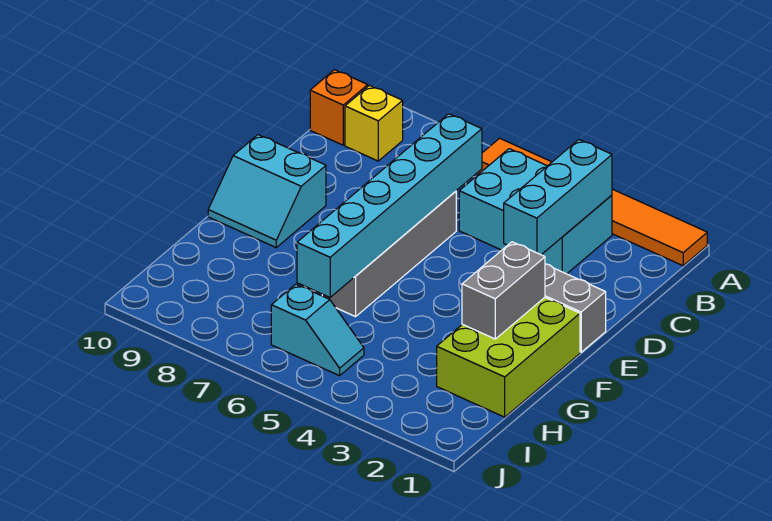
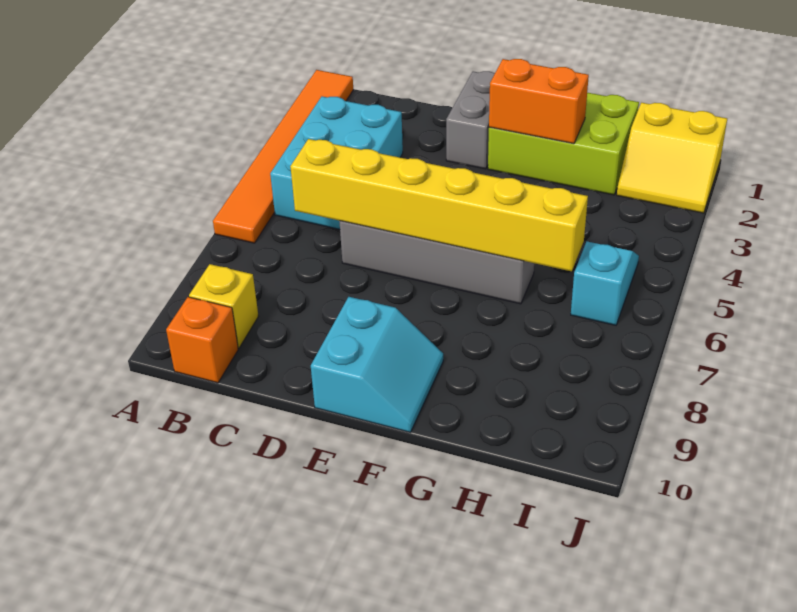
cyan brick B3:D3 level 2 -> none
cyan brick C6:H6 level 2 -> yellow brick C6:H6 level 2
grey brick F2:G2 level 2 -> orange brick F2:G2 level 2
none -> yellow slope I1:J2 level 1 top 1

